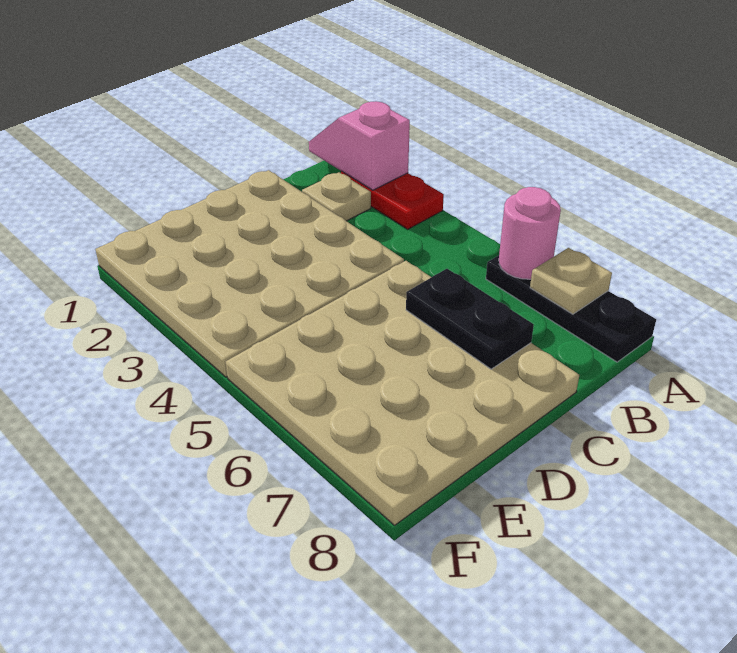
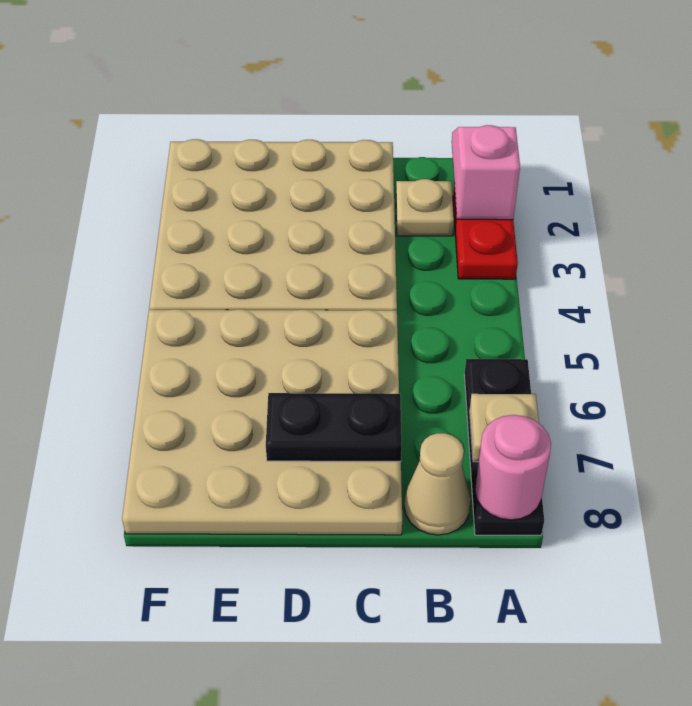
pink round brick A6 level 2 -> pink round brick A8 level 2
none -> tan cone B8 level 1
black plate C6:C7 level 2 -> black plate C7:D7 level 2

